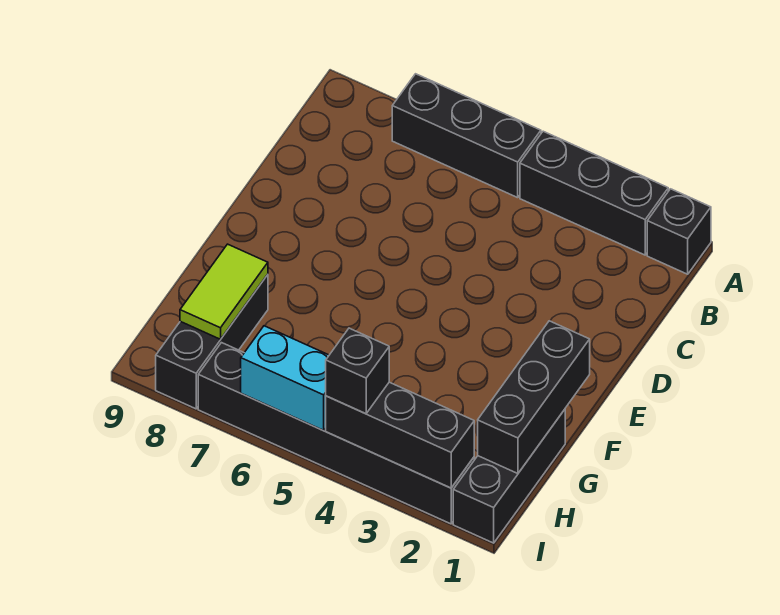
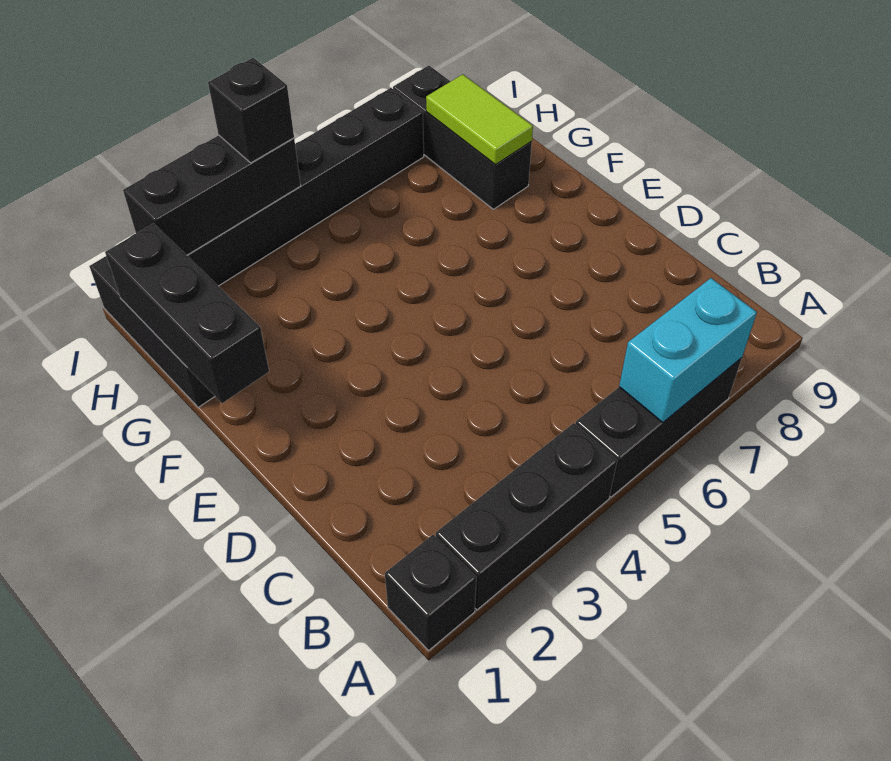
cyan brick I5:I6 level 2 -> cyan brick A6:A7 level 2

